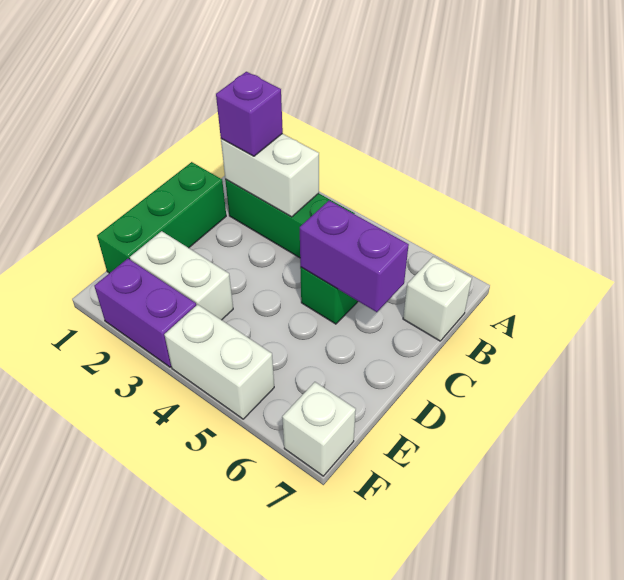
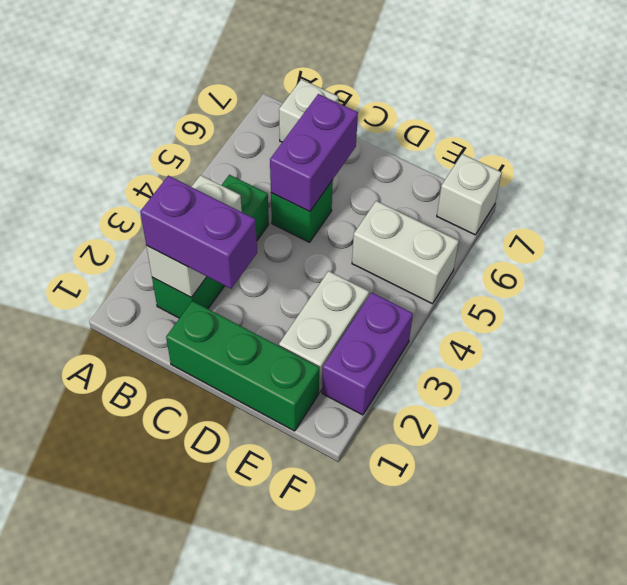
purple brick B2 level 3 -> purple brick B2:C2 level 3
white brick F4:F5 level 1 -> white brick E5:F5 level 1

